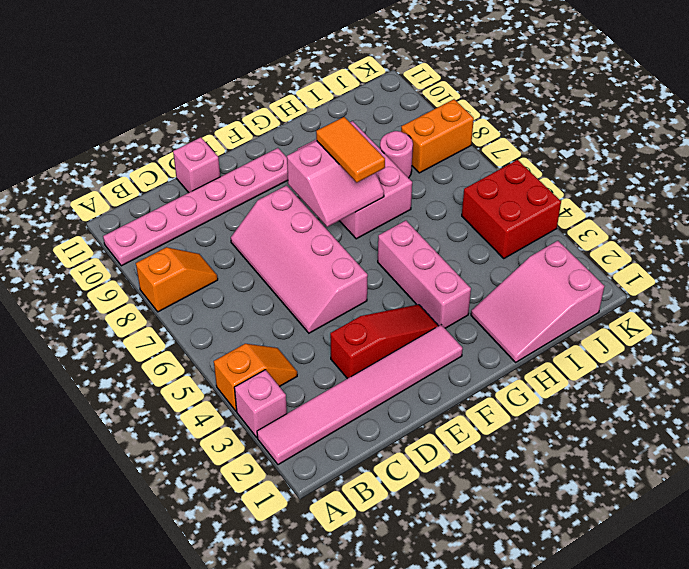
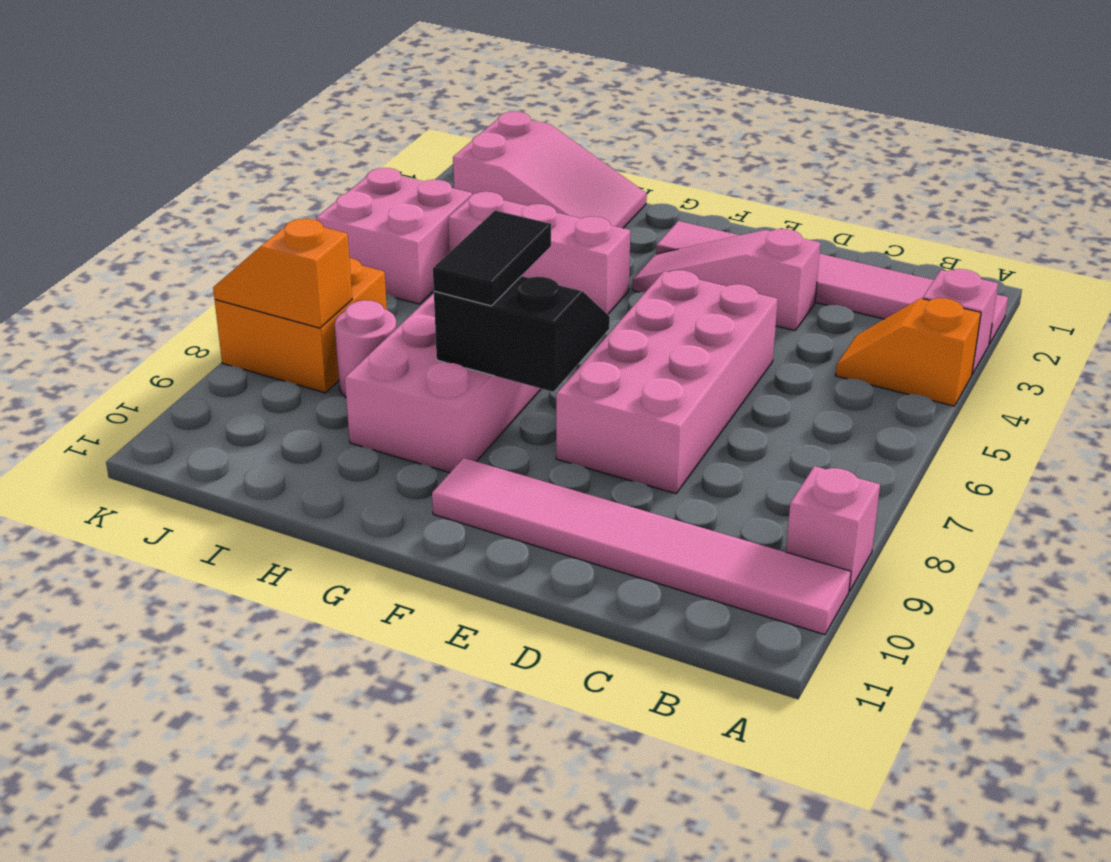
orange slope A8:B8 level 1 top A -> orange slope J8:K8 level 2 top J
pink plate A10:F10 level 1 -> pink tile A10:F10 level 1
red slope D3:F3 level 1 top D -> pink slope D3:F3 level 1 top D
pink slope D5:E8 level 1 top E -> pink brick D5:E8 level 1
pink brick D11 level 1 -> pink brick A9 level 1
pink slope F7:G8 level 2 top 8 -> black slope F7:G8 level 2 top 8
pink brick G3:G5 level 1 -> pink brick G4:I4 level 1
orange tile G7:G8 level 3 -> black tile G7:G8 level 3
red brick J4:K5 level 1 -> pink brick J4:K5 level 1
orange brick J8:K8 level 1 -> orange brick J7:K8 level 1

